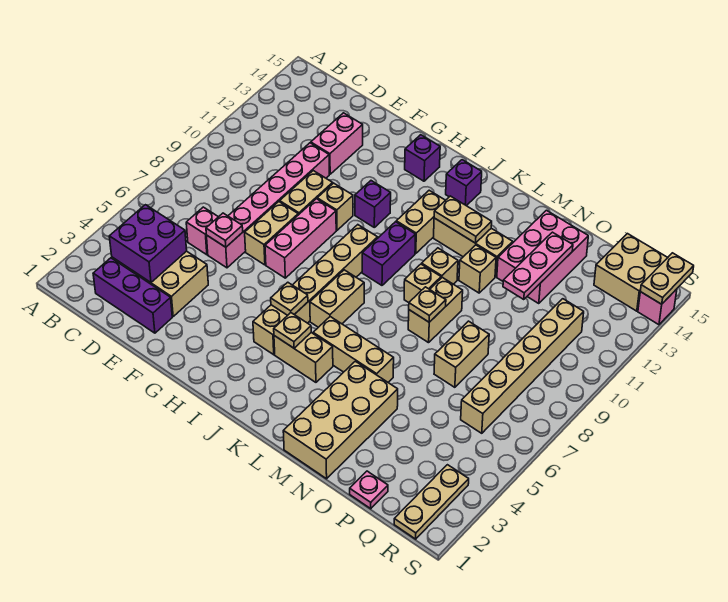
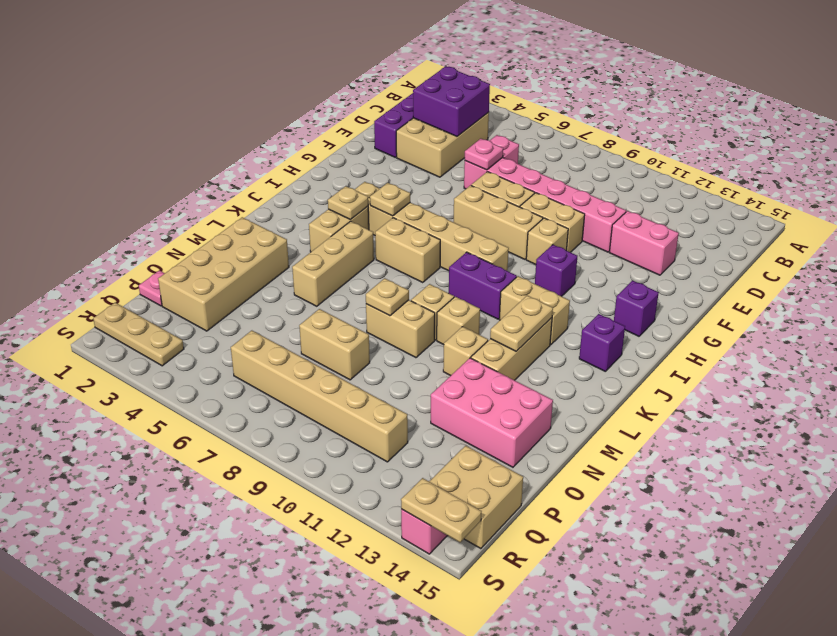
pink brick G7:G9 level 1 -> tan brick G7:G9 level 1
tan brick M1:N4 level 1 -> tan brick M2:P3 level 1
pink plate O11:O13 level 2 -> none

